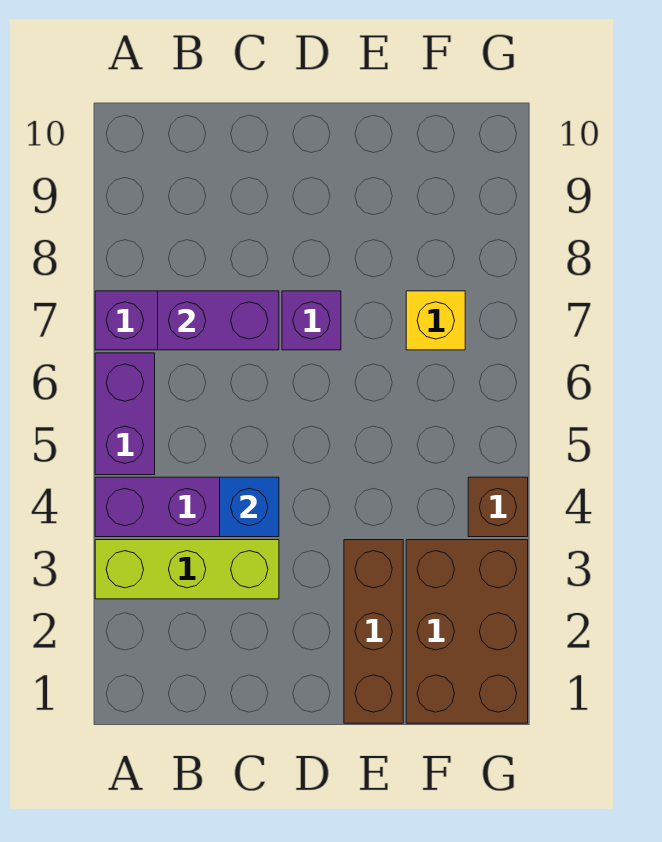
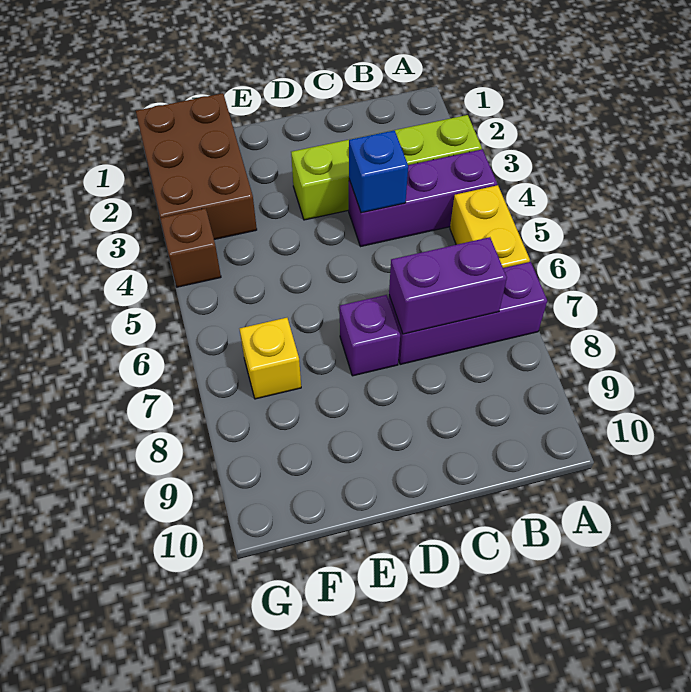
lime brick A3:C3 level 1 -> lime brick A3:D3 level 1
purple brick A5:A6 level 1 -> yellow brick A5:A6 level 1
brown brick E1:E3 level 1 -> none

